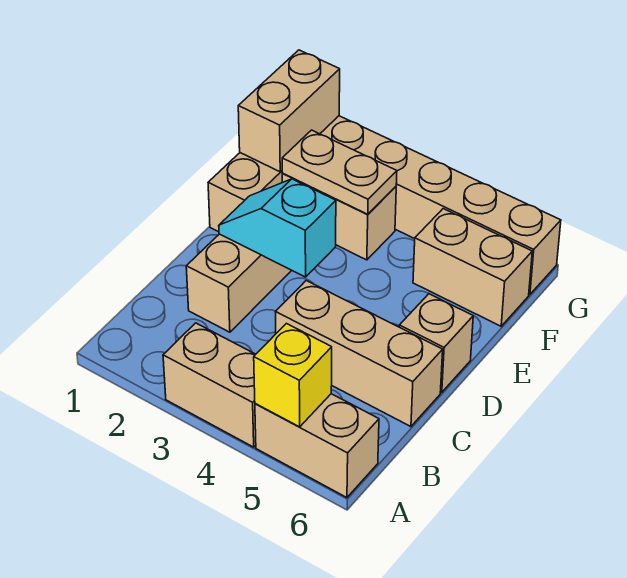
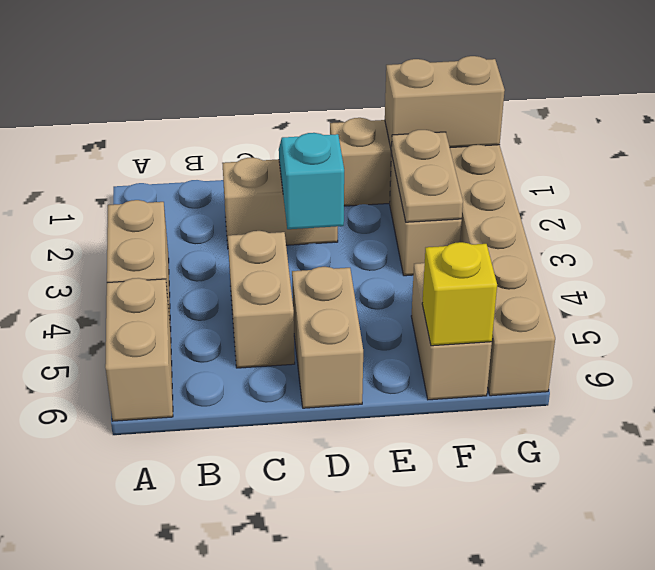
yellow brick A5 level 2 -> yellow brick F6 level 2
tan brick C4:C6 level 1 -> tan brick C4:C5 level 1
tan brick D6 level 1 -> tan brick D5:D6 level 1

